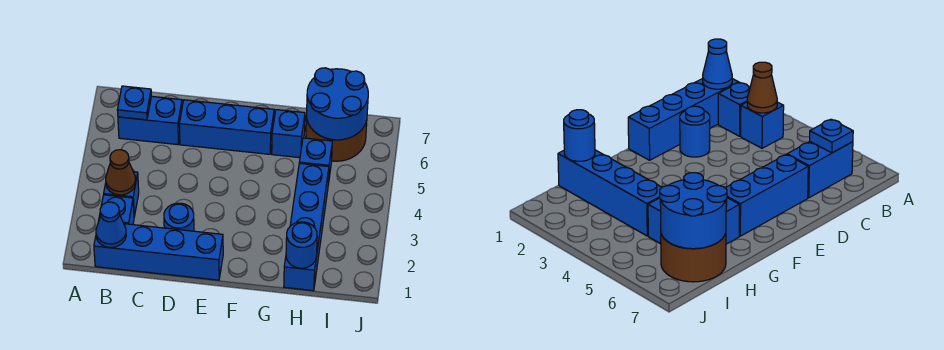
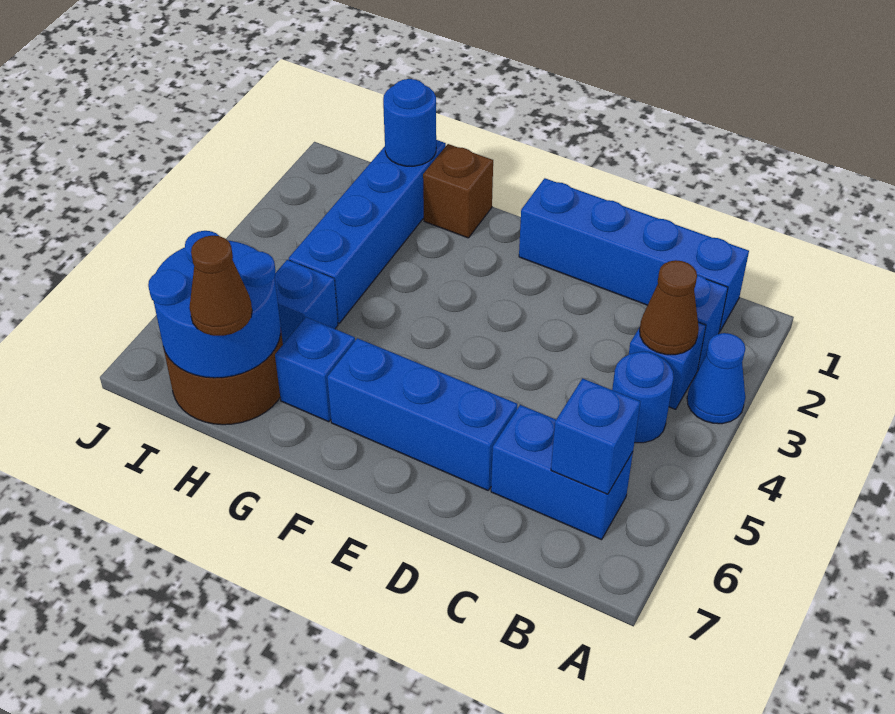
blue cone B1 level 2 -> blue cone A3 level 1
blue plate B6 level 2 -> blue brick B6 level 2
blue round brick D2 level 1 -> blue round brick B4 level 1
none -> brown brick G1 level 1
none -> brown cone H7 level 3

